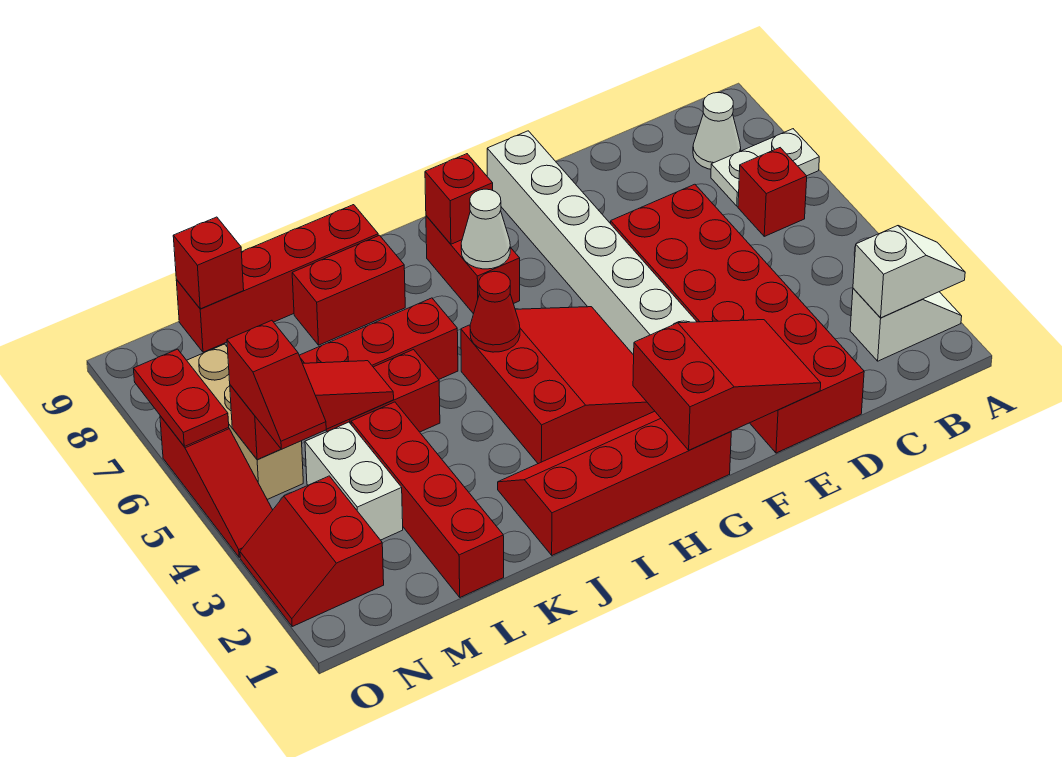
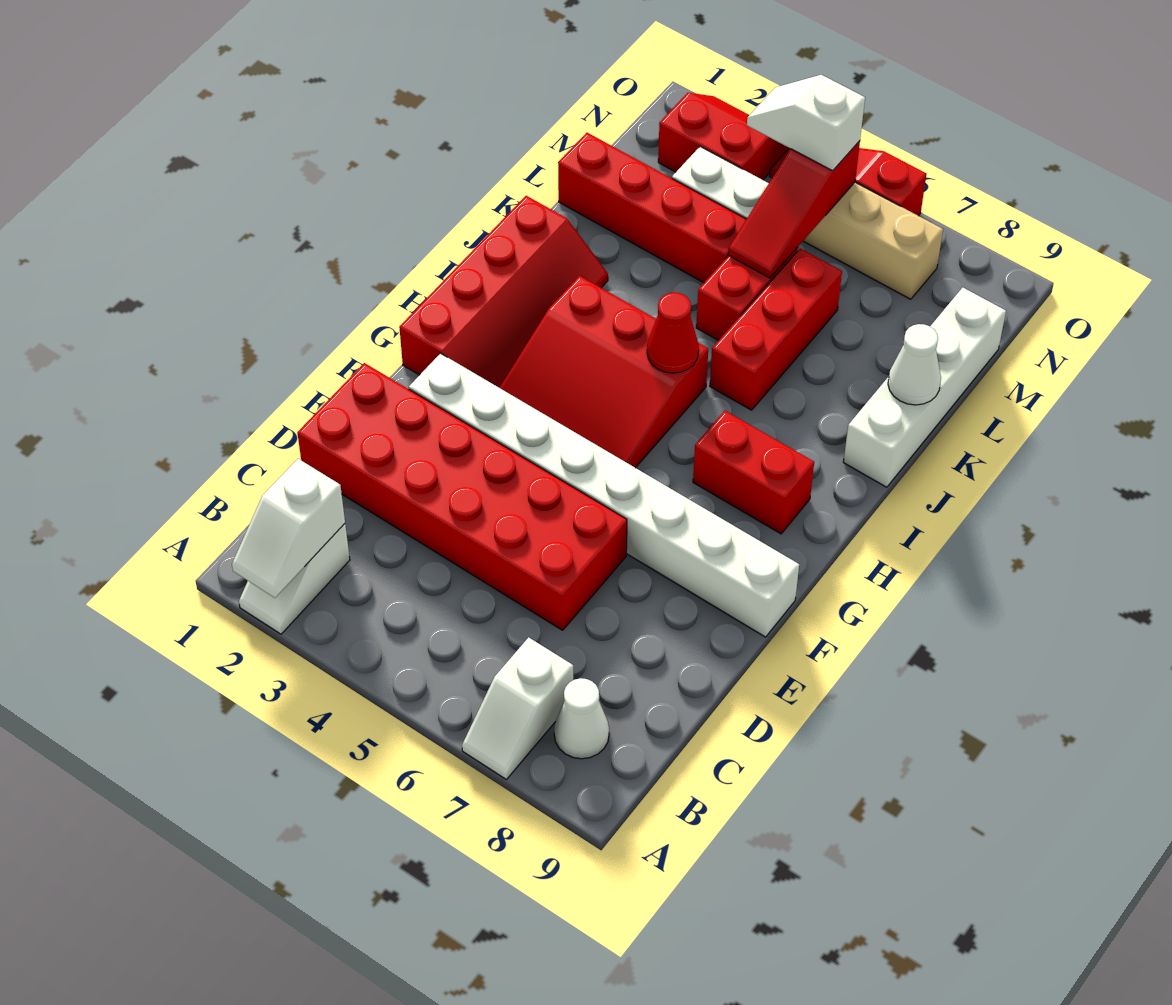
white plate A7:B7 level 1 -> white slope A7:B7 level 1 top B
red brick B6 level 1 -> none
red slope E1:G2 level 2 top G -> none
white cone H7 level 2 -> white cone K9 level 2
red brick H8 level 2 -> none
red brick J8:K8 level 1 -> none
red brick J9:M9 level 1 -> white brick J9:M9 level 1
red brick M9 level 2 -> none
red slope N4:N5 level 3 top 5 -> white slope N4:N5 level 3 top 5
red plate O6:O7 level 2 -> none

